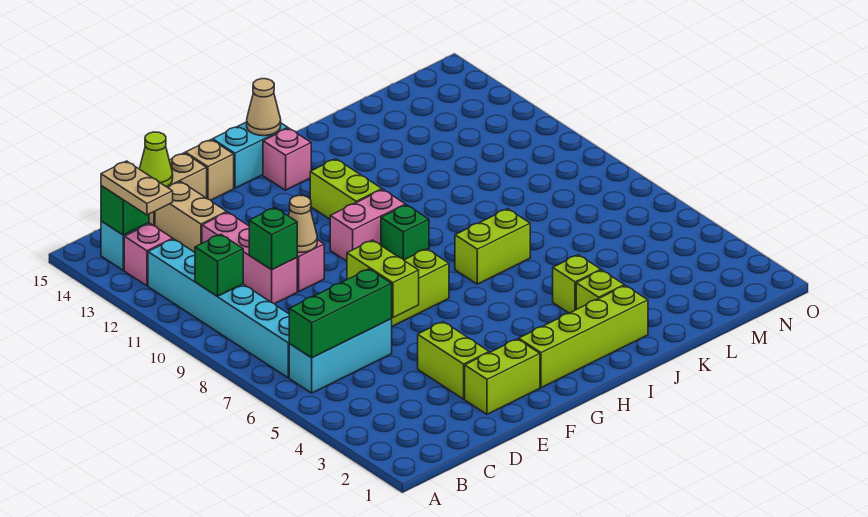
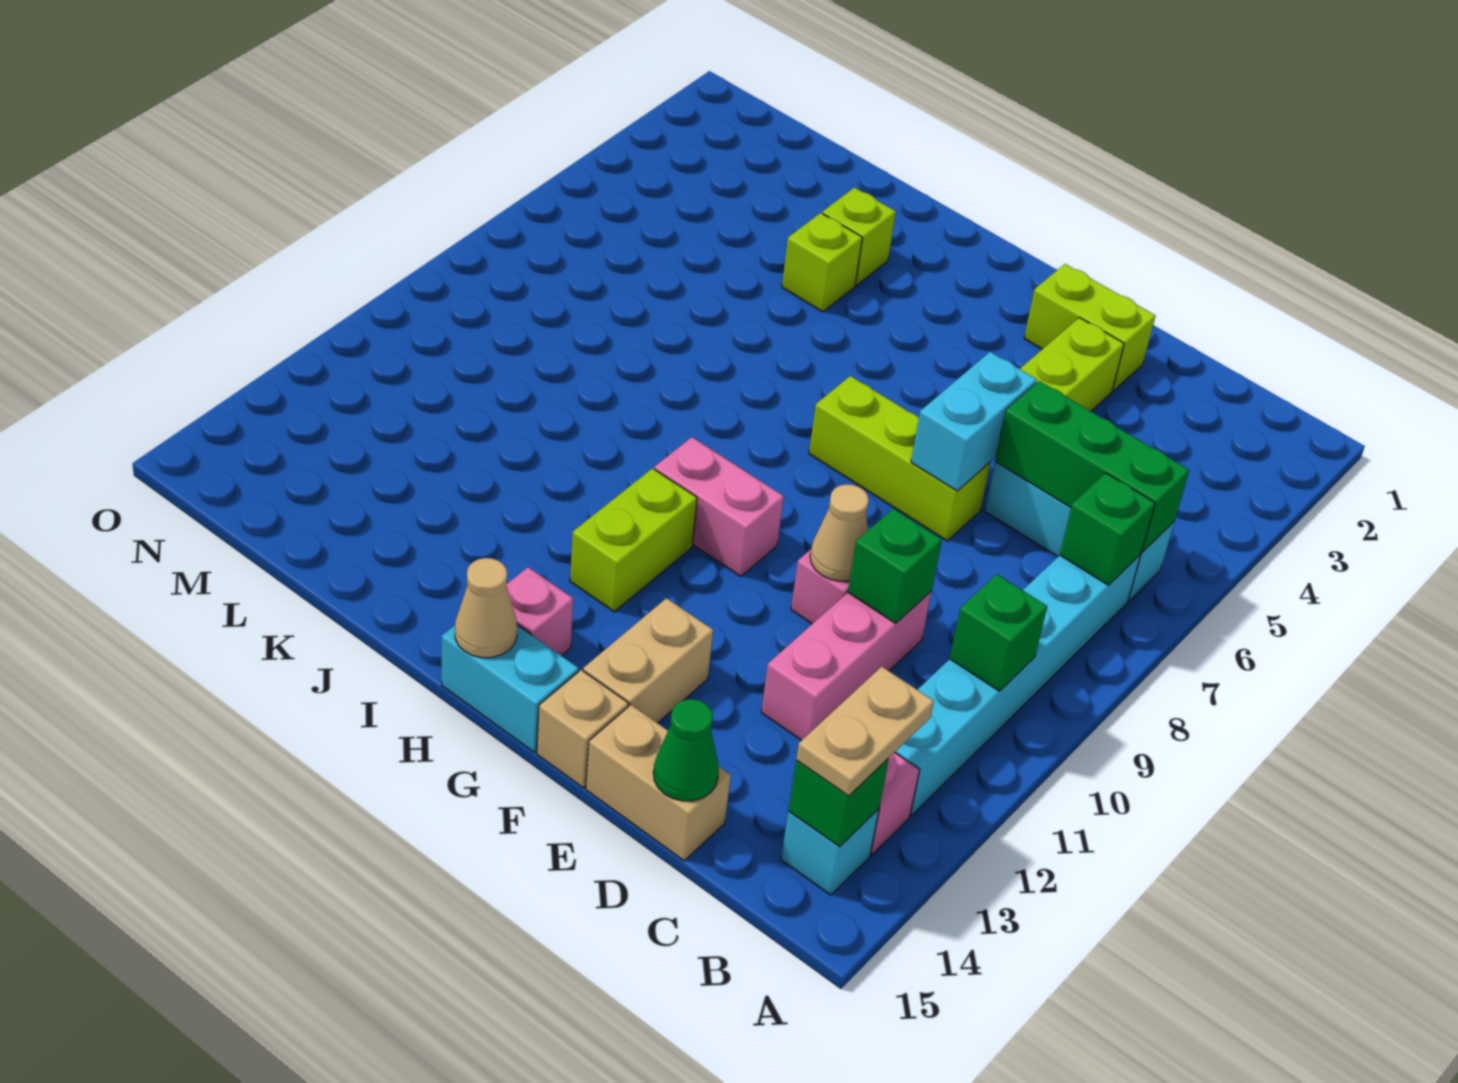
tan brick D13:D14 level 1 -> tan brick F13:F14 level 1
lime cone D15 level 2 -> green cone D15 level 2
lime brick E6:E7 level 2 -> cyan brick E6:E7 level 2
lime brick G2:J2 level 1 -> none
green brick H9 level 1 -> green brick B7 level 2
lime brick I7:J7 level 1 -> none

